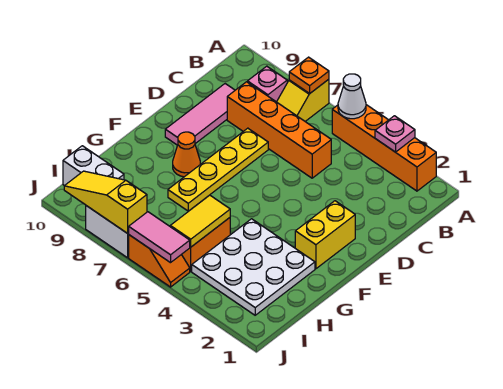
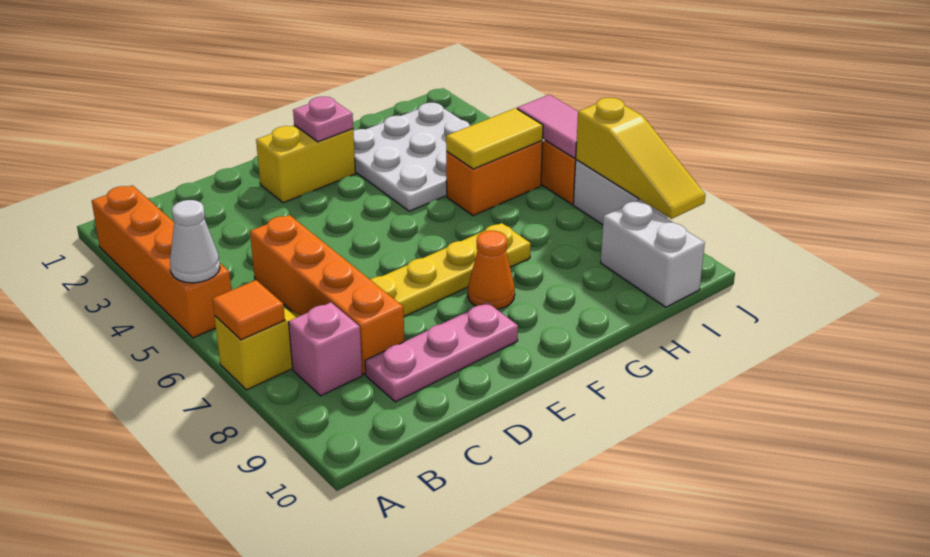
pink plate A3 level 2 -> pink plate F2 level 2
orange plate A7 level 2 -> orange tile A7 level 2
pink tile C9:E9 level 1 -> pink plate C9:E9 level 1

